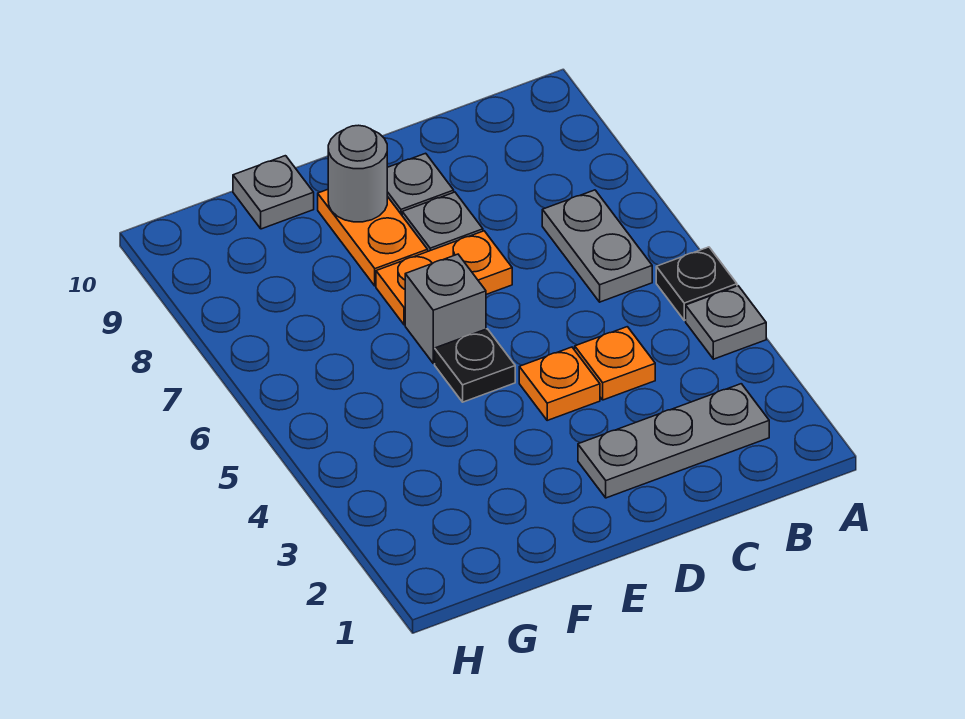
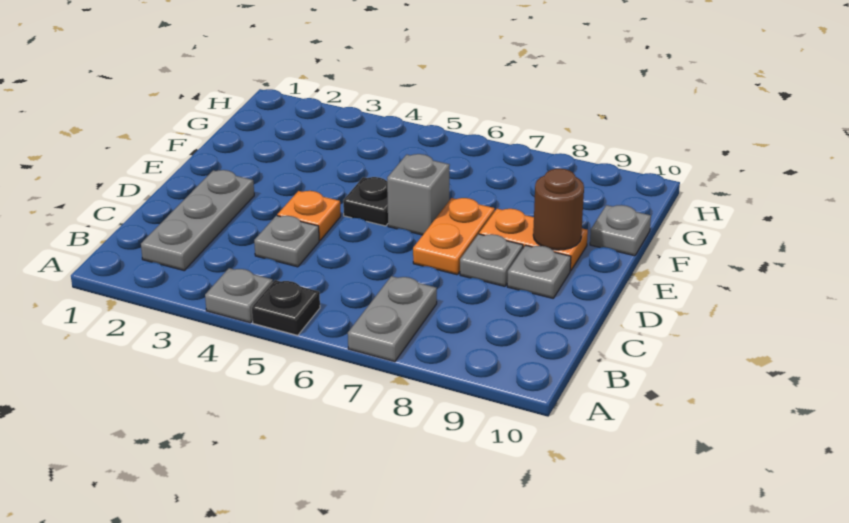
grey plate B6:B7 level 1 -> grey plate A7:B7 level 1
orange plate C4 level 1 -> grey plate C4 level 1
grey round brick E9 level 2 -> brown round brick E9 level 2

